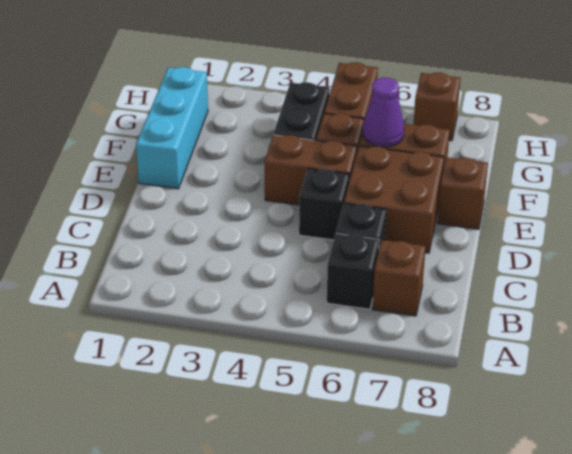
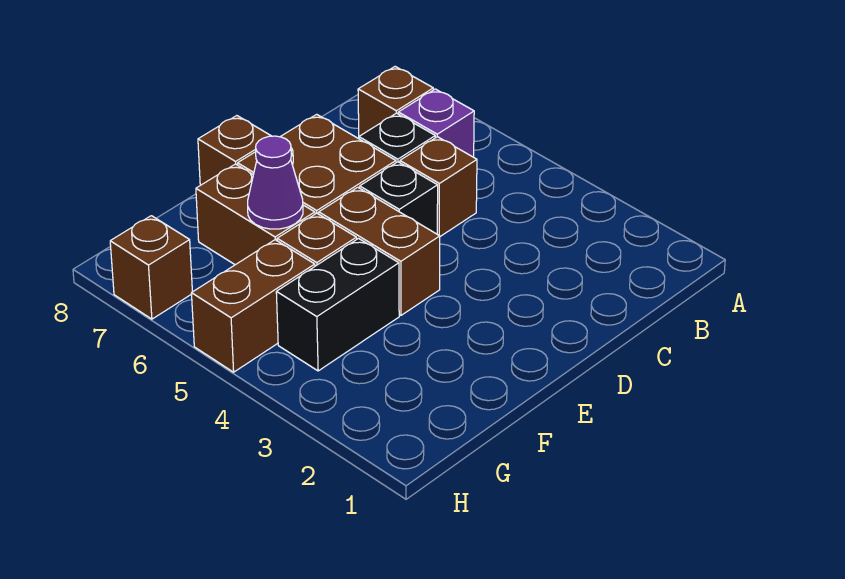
black brick B6 level 1 -> purple brick B6 level 1
none -> brown brick C5 level 1
cyan brick E1:G1 level 1 -> none

